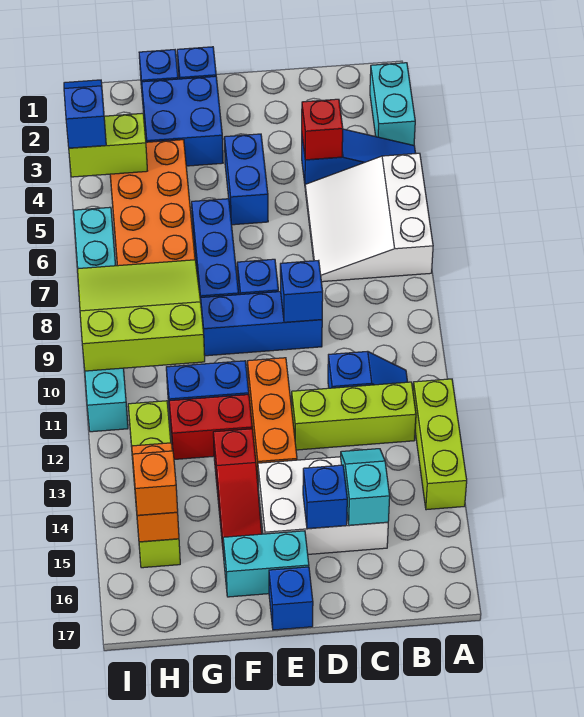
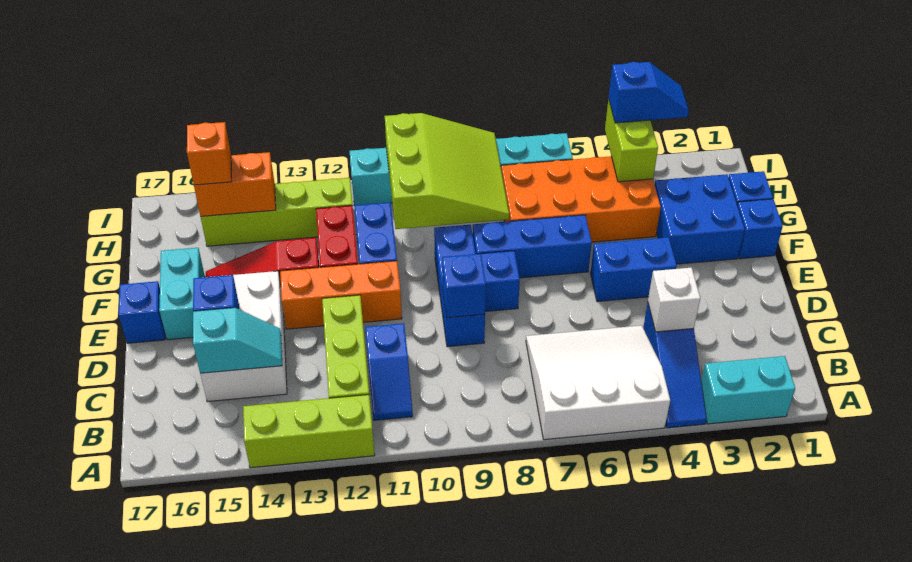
red brick C4 level 2 -> white brick C4 level 2

